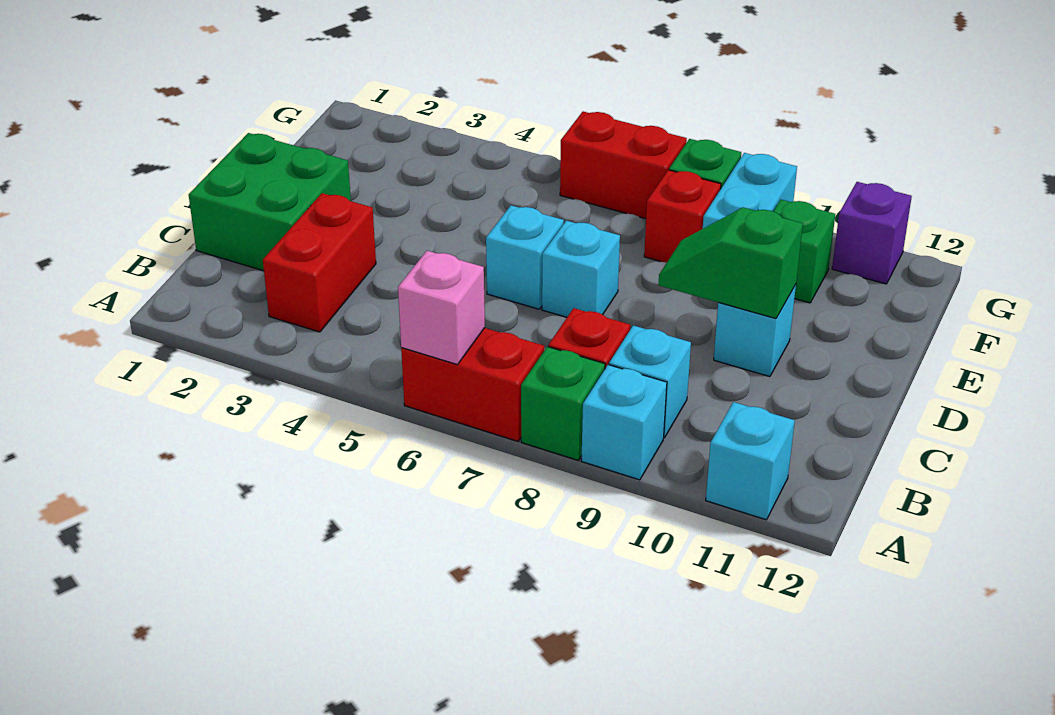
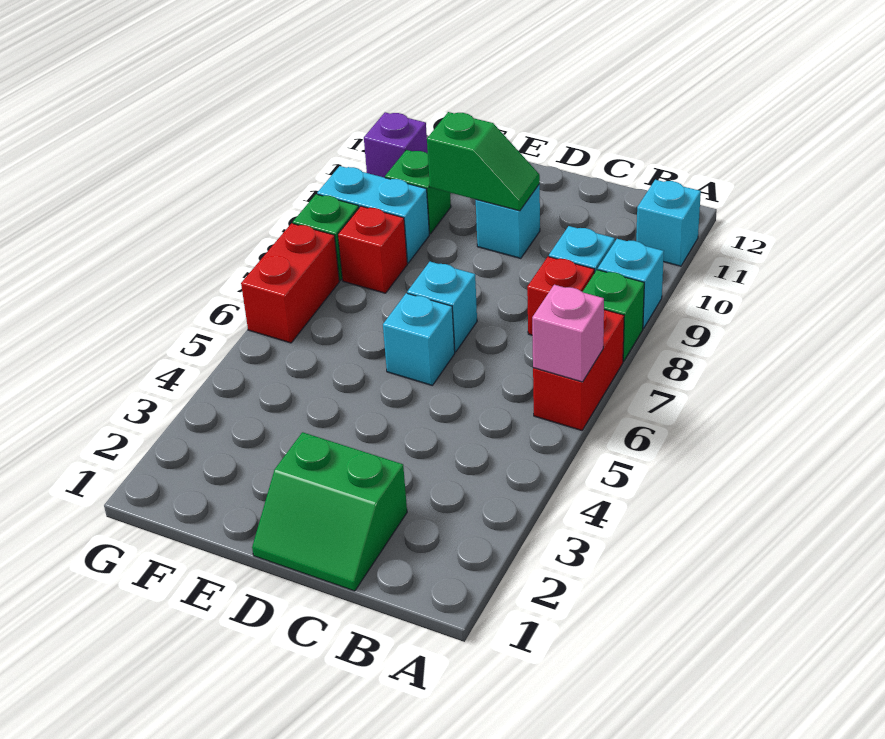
red brick B3:C3 level 1 -> none
green brick C1:D2 level 1 -> green slope C1:D2 level 1 top 2
green slope D9:D10 level 2 top 10 -> green slope D10:E10 level 2 top E

